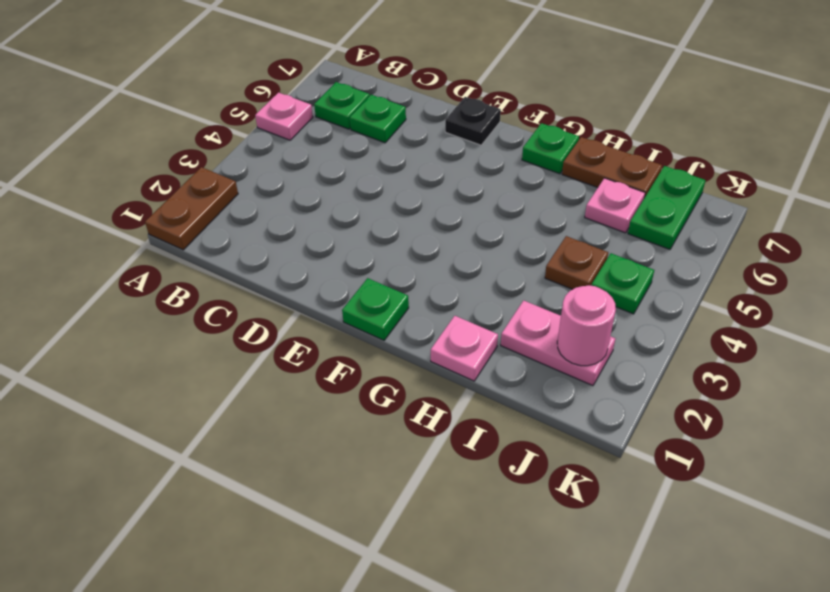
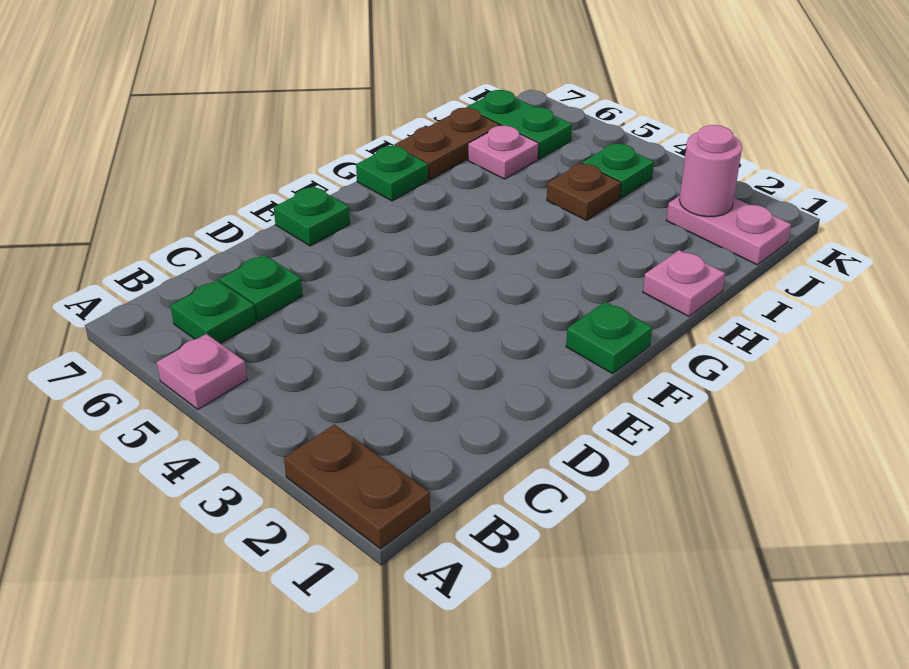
black plate E7 level 1 -> green plate E7 level 1
pink plate I2:J2 level 1 -> pink plate J1:J2 level 1

